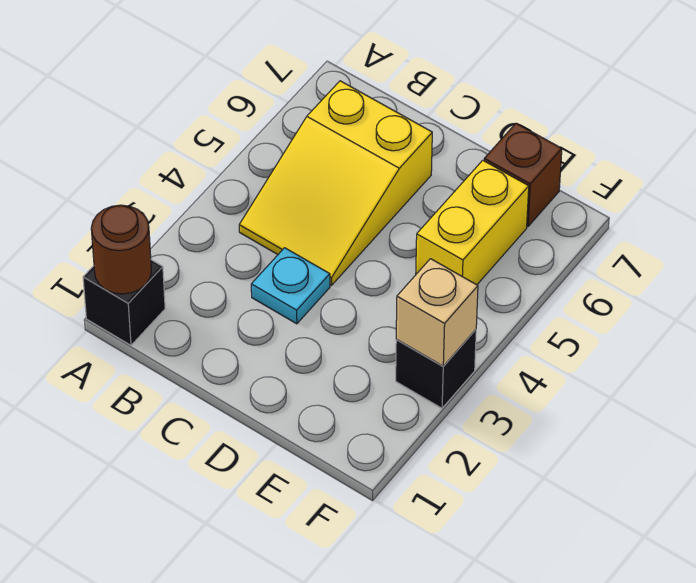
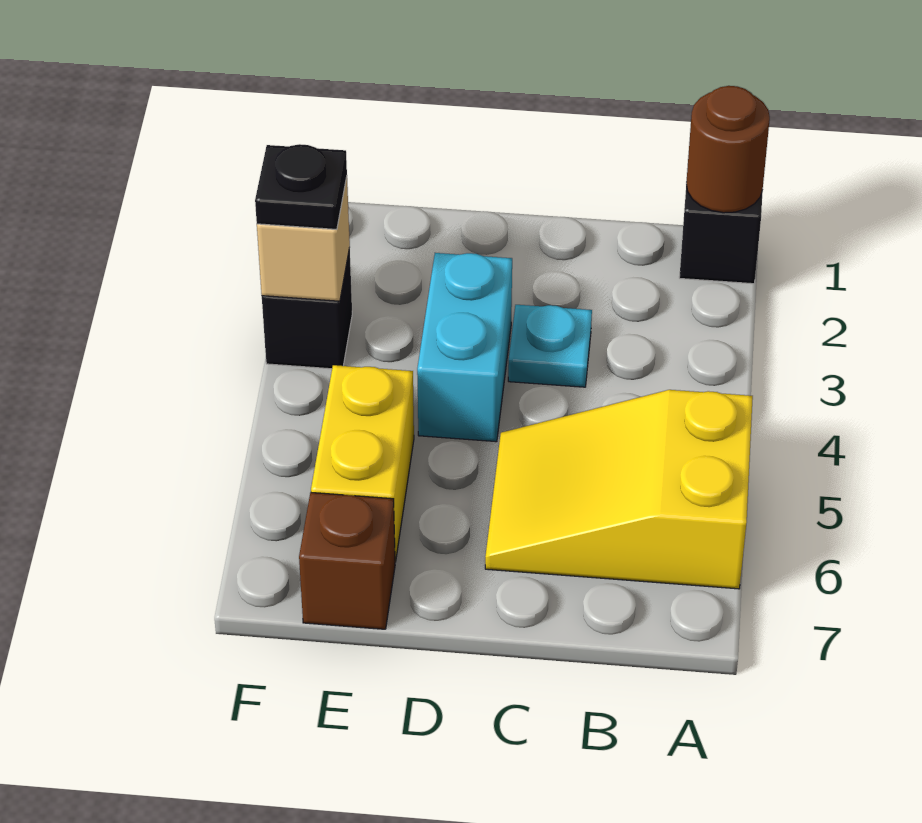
yellow slope B4:C6 level 1 top 6 -> yellow slope A5:C6 level 1 top A
none -> cyan brick D3:D4 level 1
none -> black plate F3 level 3

